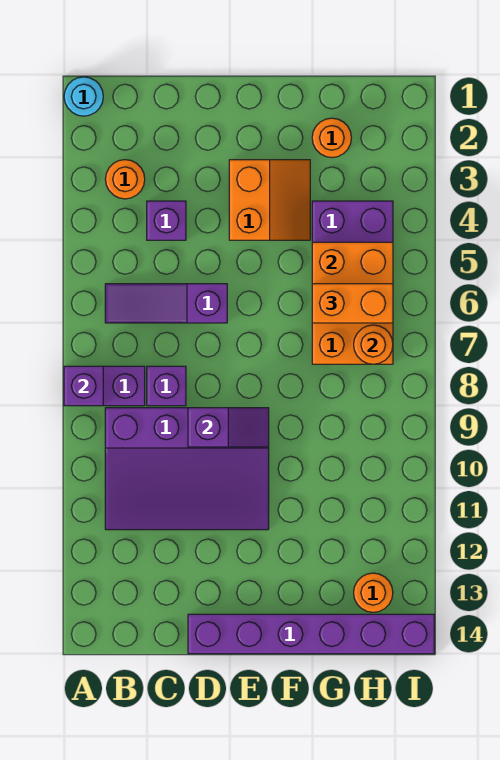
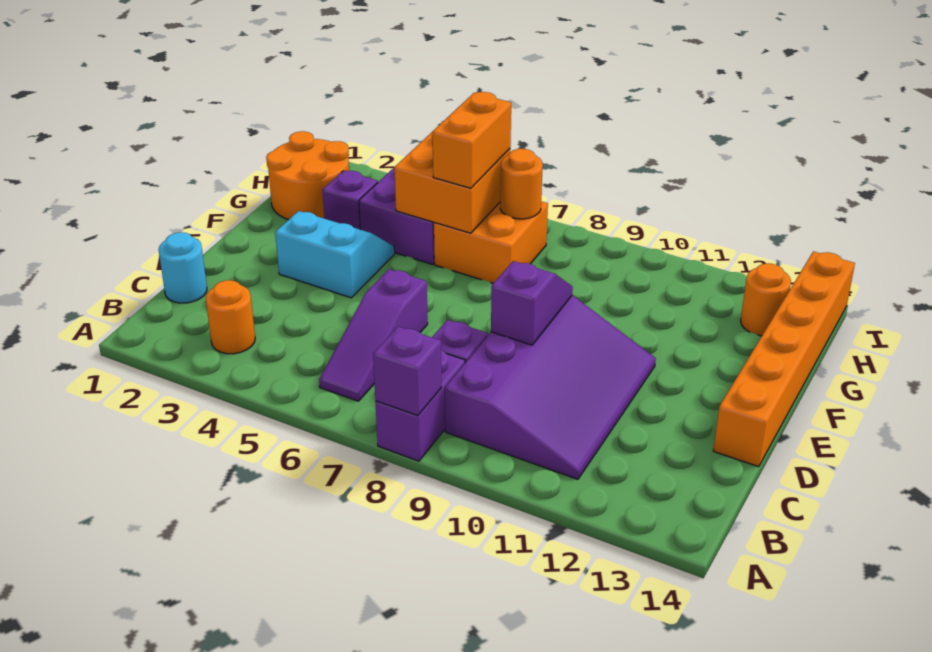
cyan round brick A1 level 1 -> cyan round brick C1 level 1
purple brick C4 level 1 -> purple brick G3 level 1
purple brick D14:I14 level 1 -> orange brick D14:I14 level 1
orange slope E3:F4 level 1 top E -> cyan slope E3:F4 level 1 top E
orange round brick G2 level 1 -> orange round brick G1:H2 level 1

